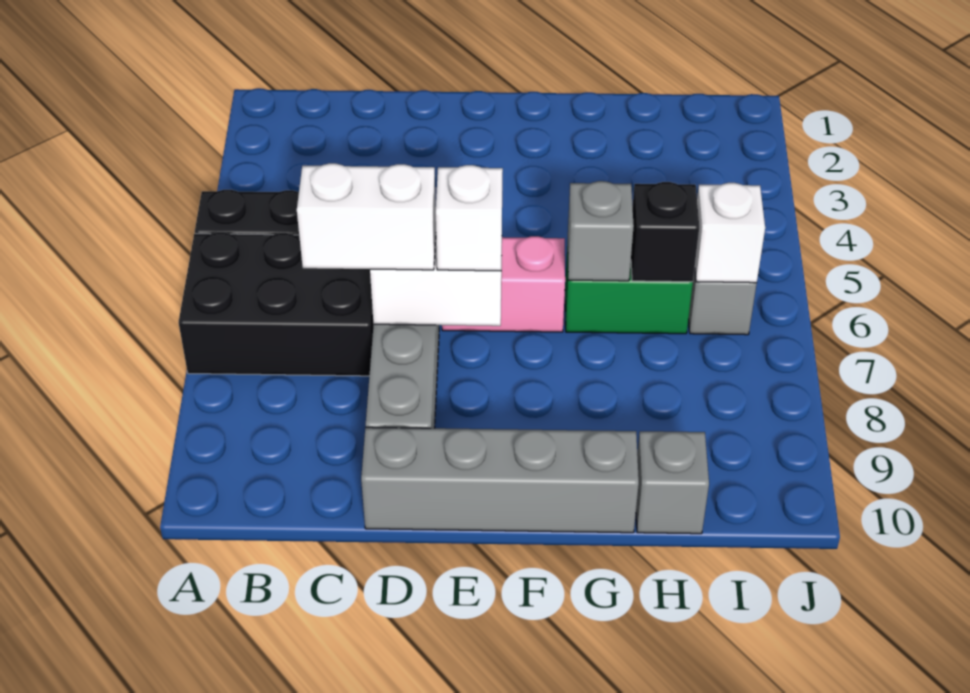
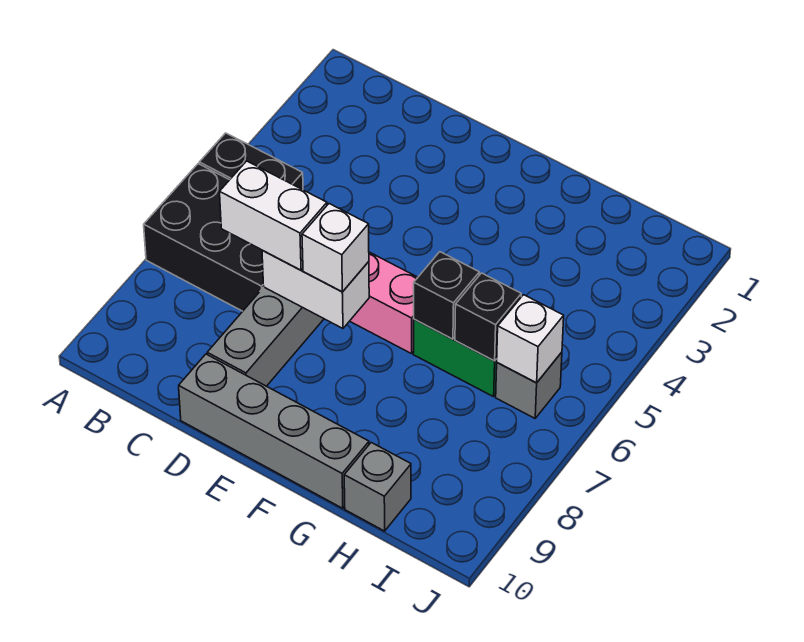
grey brick G6 level 2 -> black brick G6 level 2

